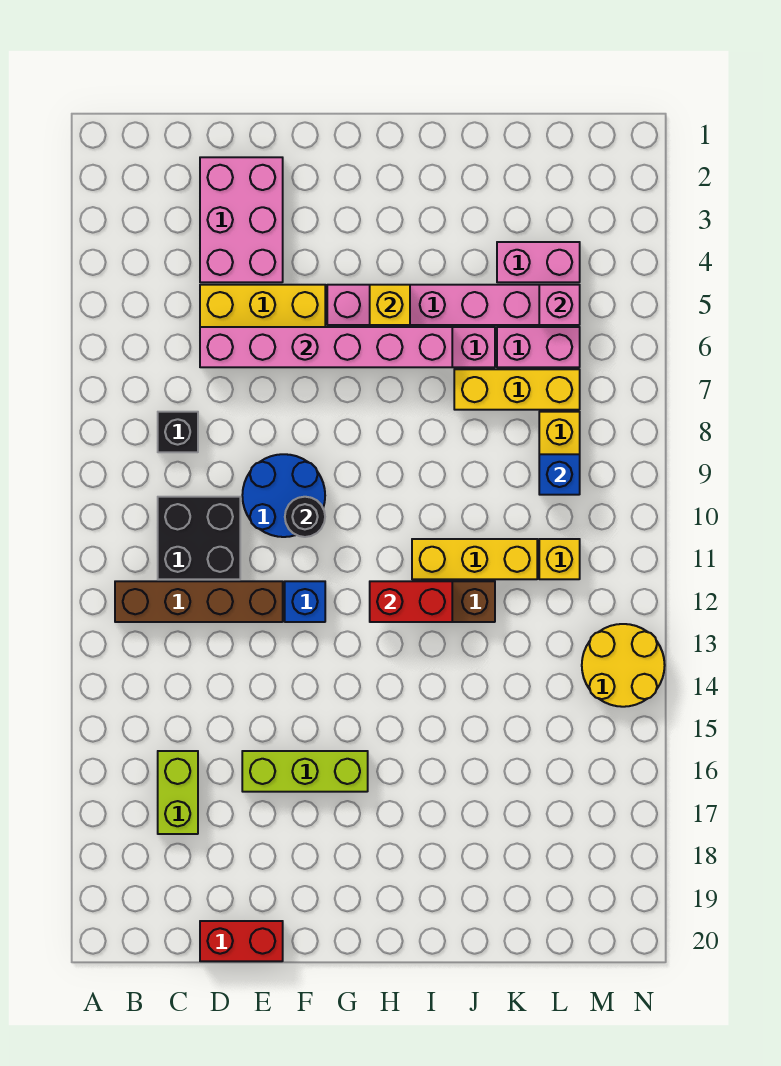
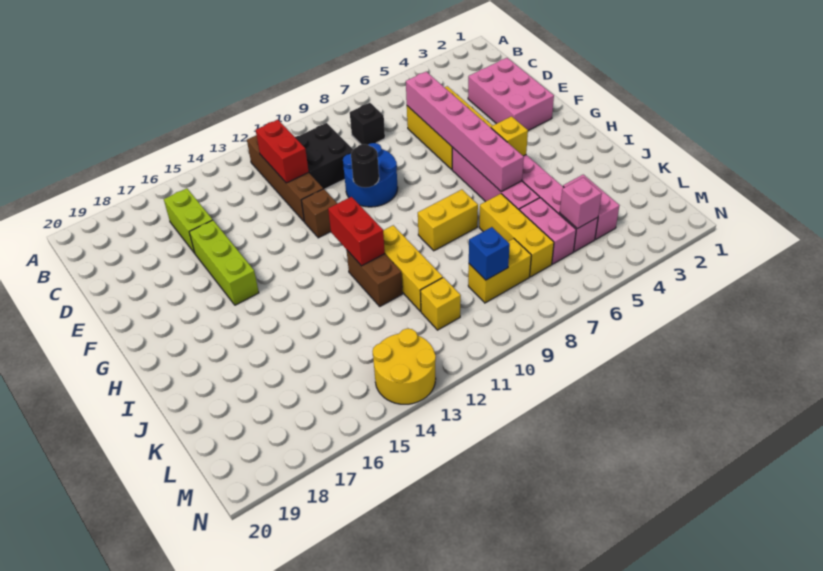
lime brick C16:C17 level 1 -> lime brick C16:D16 level 1
pink brick D2:E4 level 1 -> pink brick D2:F3 level 1
red brick D20:E20 level 1 -> red brick C12:D12 level 2
blue brick F12 level 1 -> brown brick F12 level 1
none -> yellow brick I8:I9 level 1

